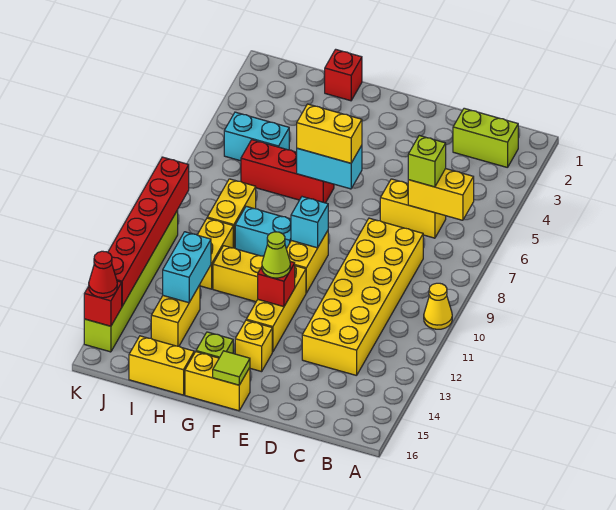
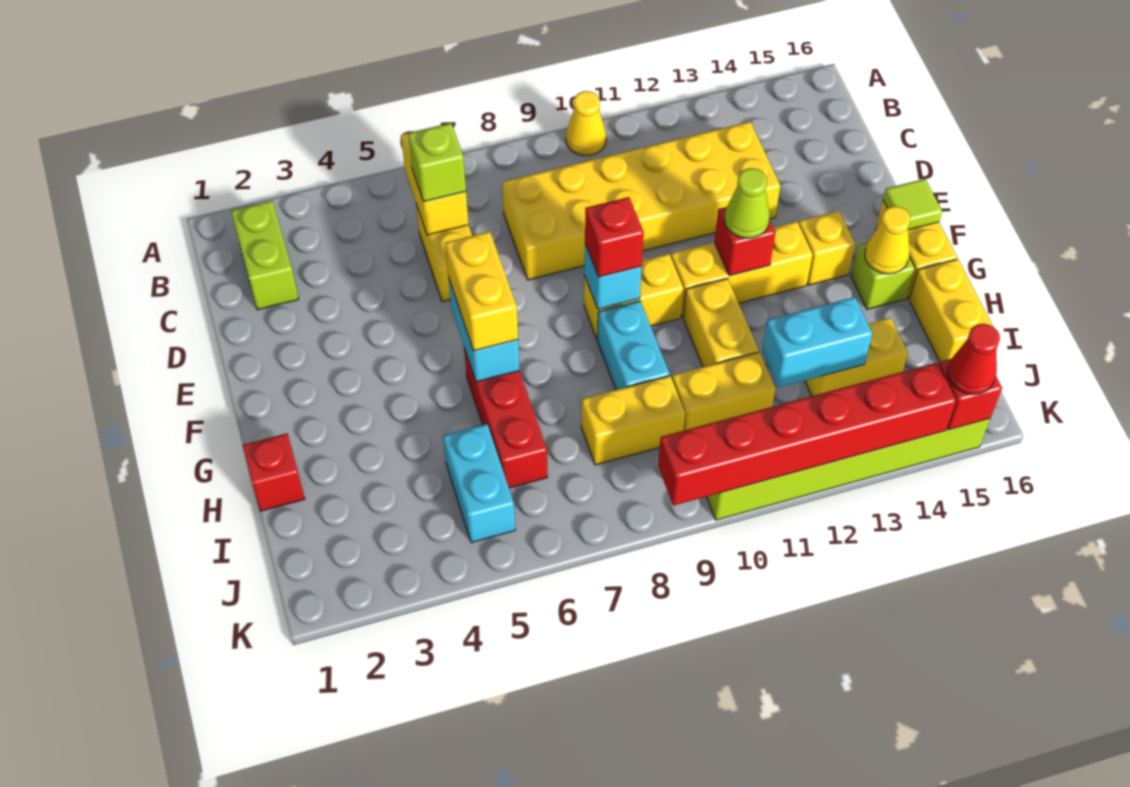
none -> red brick F9 level 3
none -> yellow cone G15 level 2

